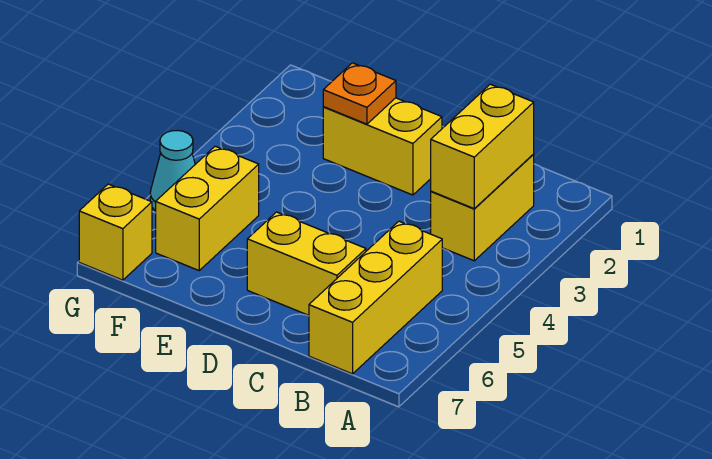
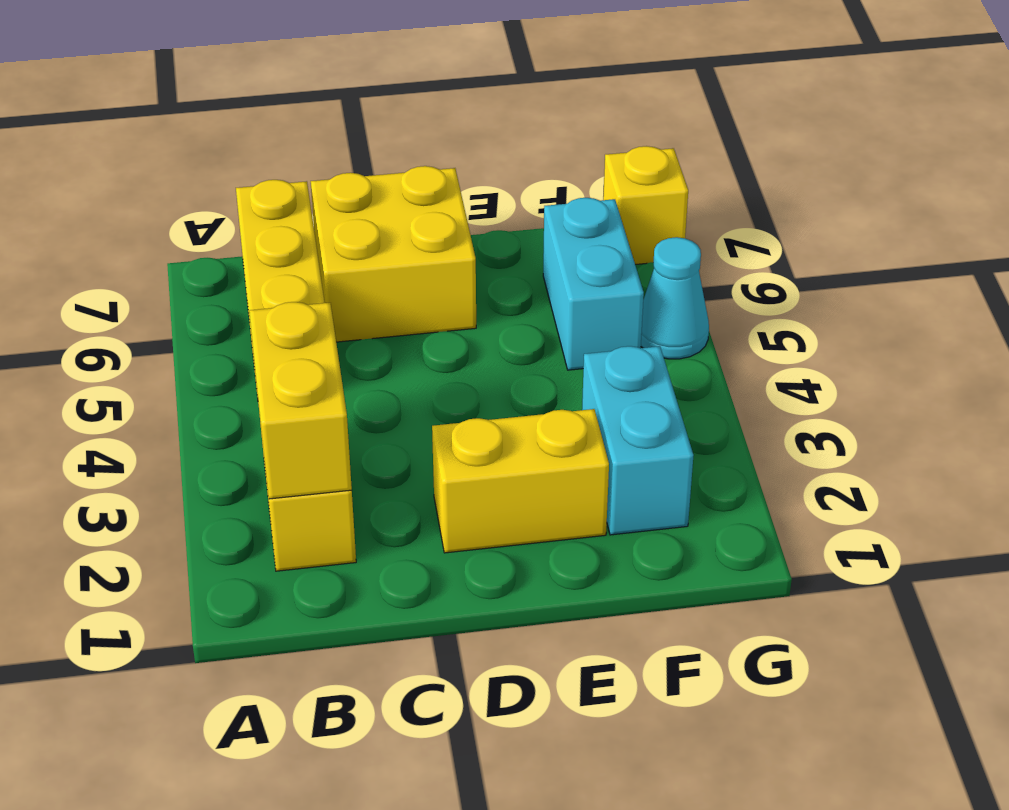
yellow brick C6:D6 level 1 -> yellow brick C6:D7 level 1
orange plate E2 level 2 -> none
none -> cyan brick F2:F3 level 1
yellow brick F5:F6 level 1 -> cyan brick F5:F6 level 1

